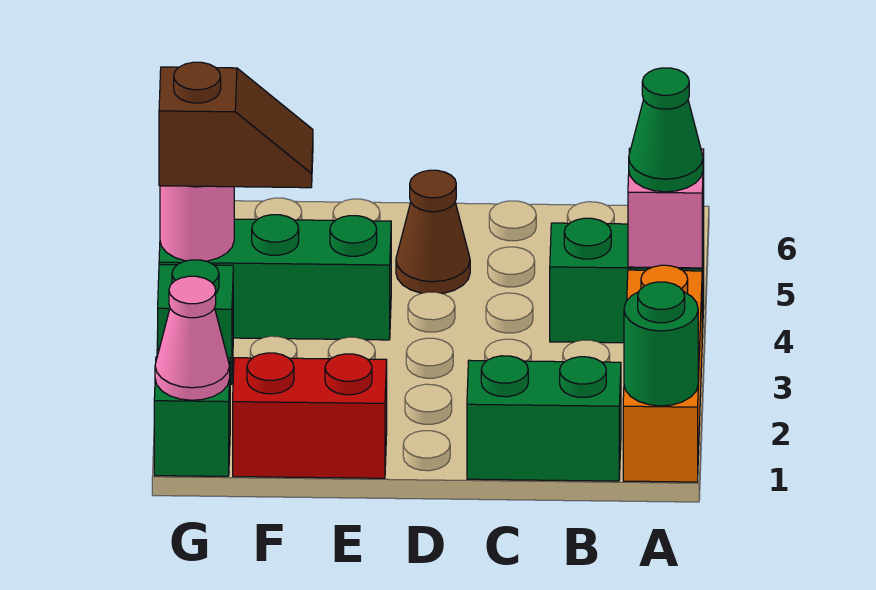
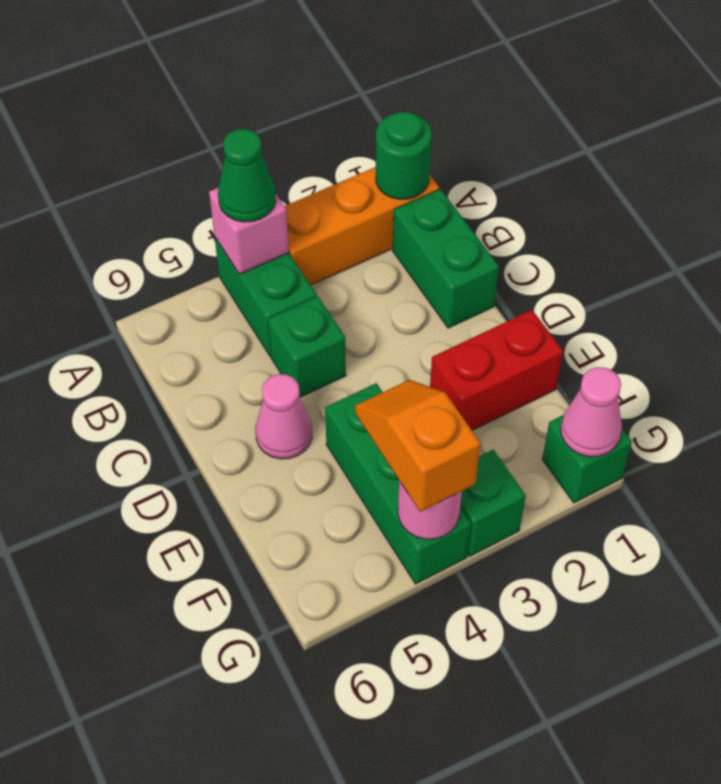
none -> green brick C4 level 1
brown cone D5 level 1 -> pink cone D5 level 1
red brick E1:F1 level 1 -> red brick E1:E2 level 1
brown slope F4:G4 level 3 top G -> orange slope F4:G4 level 3 top G

